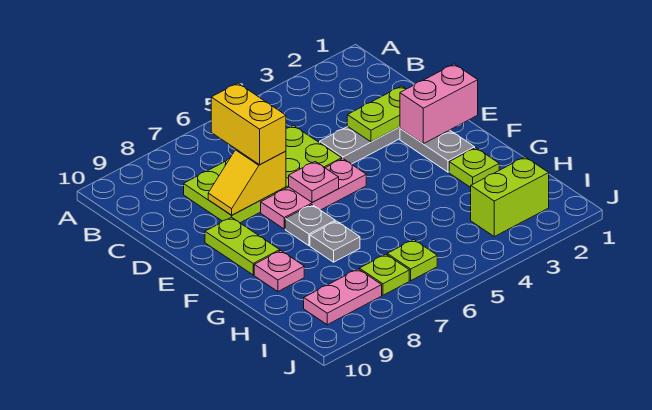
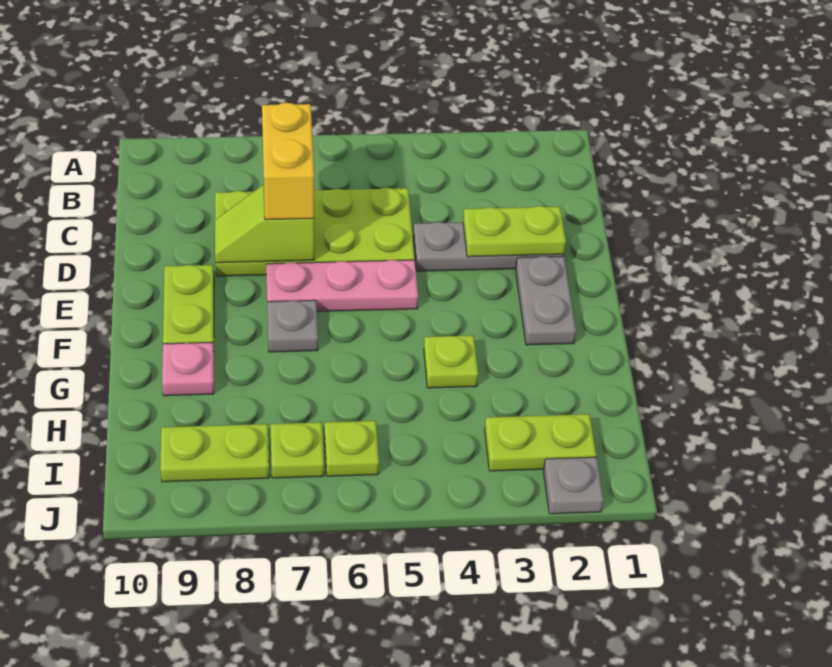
yellow slope D7:D8 level 2 top 7 -> lime slope D7:D8 level 2 top 7
pink brick E1:E2 level 2 -> none
pink plate E6 level 2 -> none
lime plate G2 level 1 -> lime plate G4 level 1
grey plate G7 level 1 -> grey plate J2 level 1
lime brick I2:I3 level 1 -> lime plate I2:I3 level 1
pink plate I8:I9 level 1 -> lime plate I8:I9 level 1

